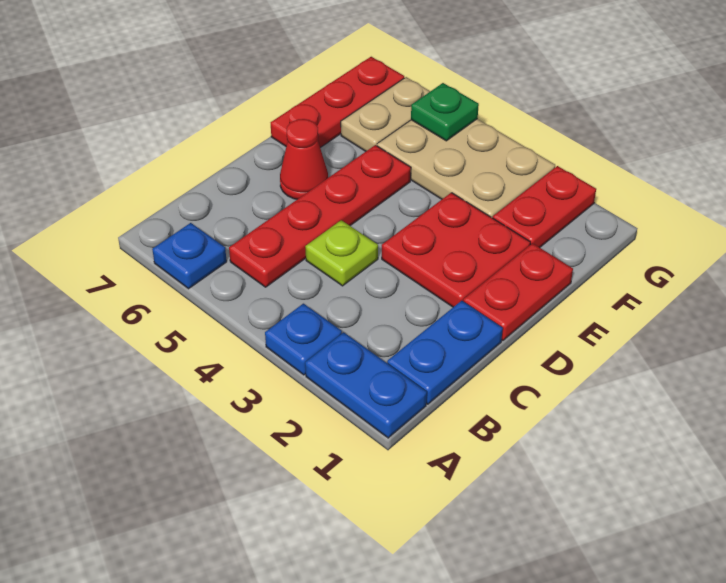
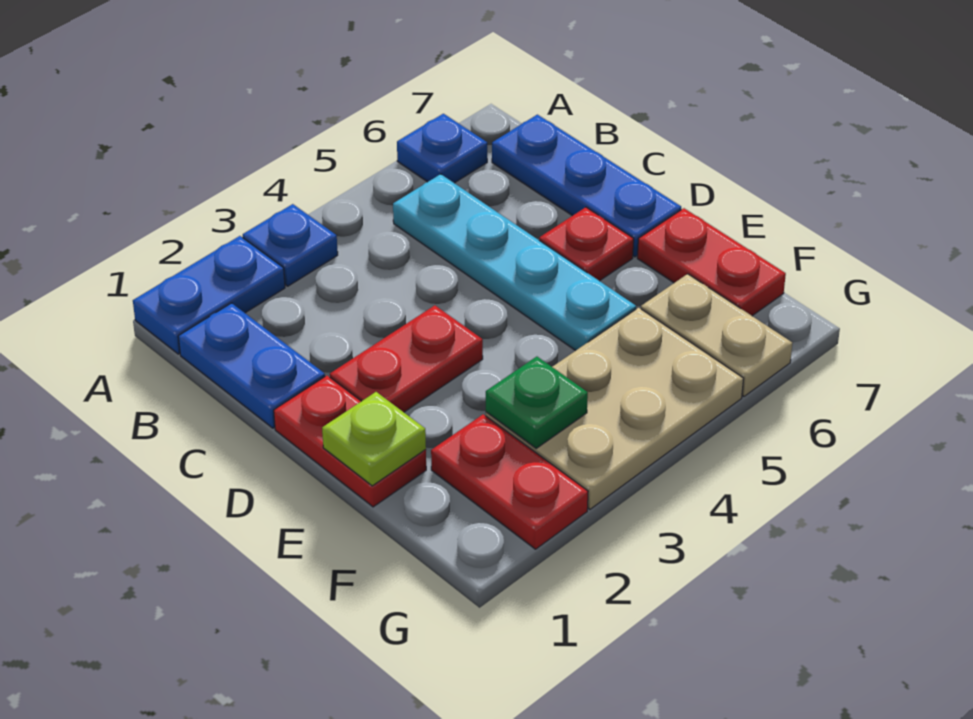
red plate B5:E5 level 1 -> cyan plate B5:E5 level 1
none -> blue plate B7:D7 level 1
lime plate C4 level 1 -> lime plate E1 level 2
red plate D2:E3 level 1 -> red plate D2:D3 level 1
red cone D6 level 1 -> red plate D6 level 1
red plate E7:G7 level 1 -> red plate E7:F7 level 1
green plate G5 level 2 -> green plate F3 level 2

